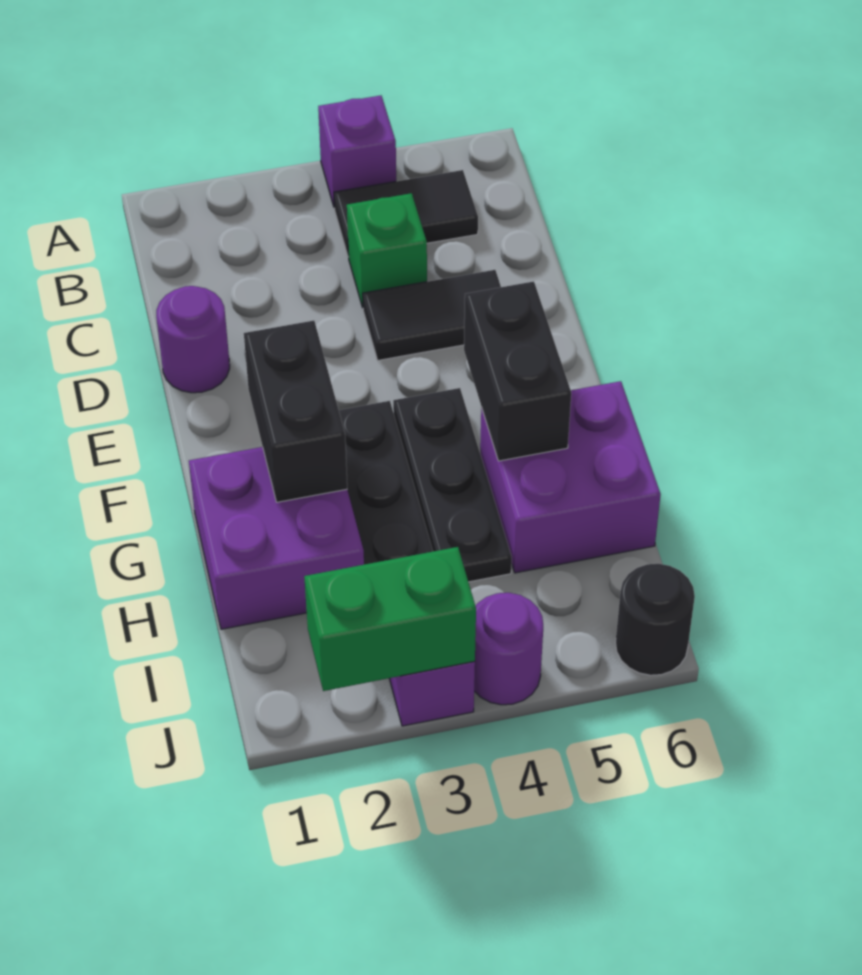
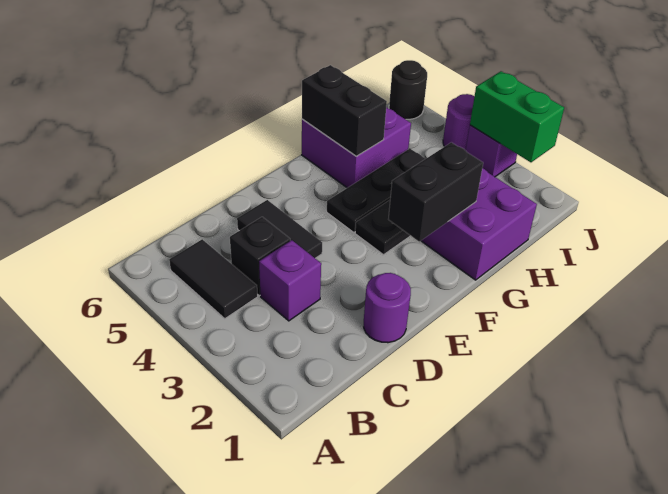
purple brick A4 level 1 -> purple brick C3 level 1
green brick C4 level 1 -> black brick C4 level 1
black brick F5:G5 level 2 -> black brick G5:G6 level 2

